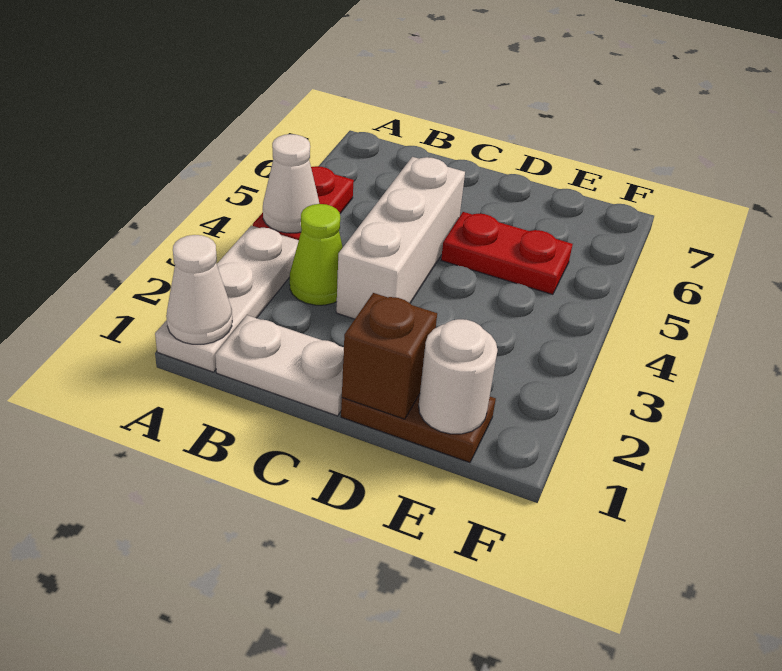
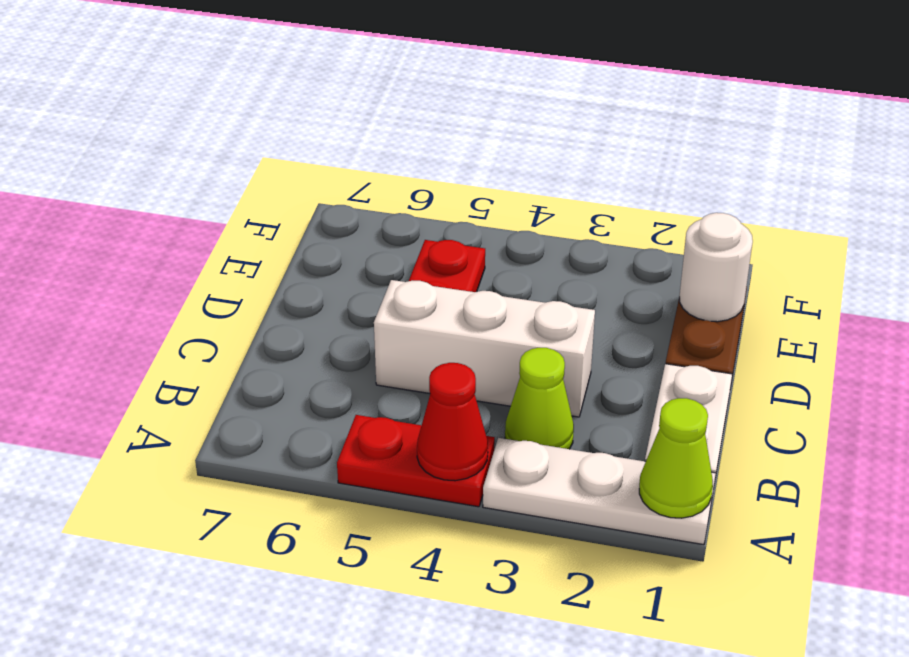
white cone A1 level 2 -> lime cone A1 level 2
white cone A4 level 2 -> red cone A4 level 2
brown brick D1 level 2 -> none

